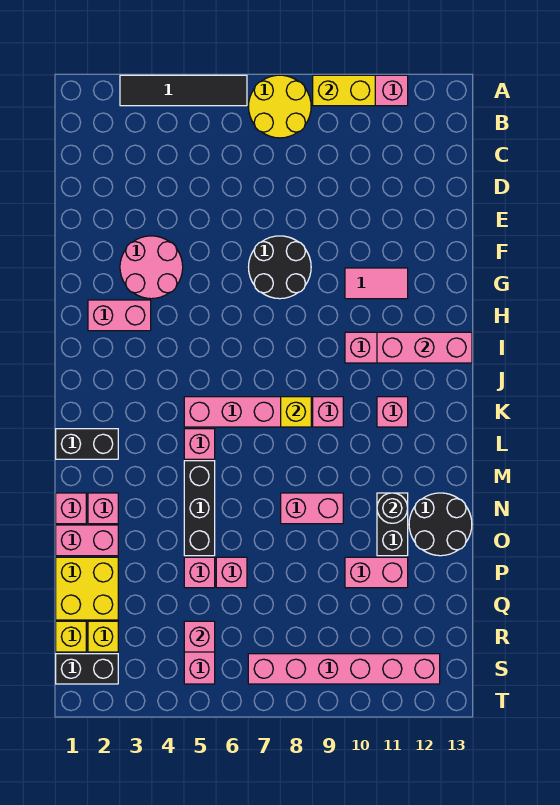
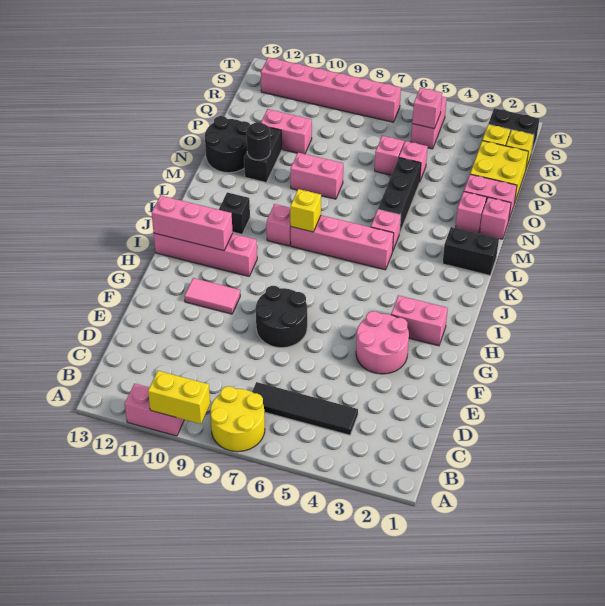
black tile A3:A6 level 1 -> black tile C4:C7 level 1
pink brick K11 level 1 -> black brick K11 level 1

